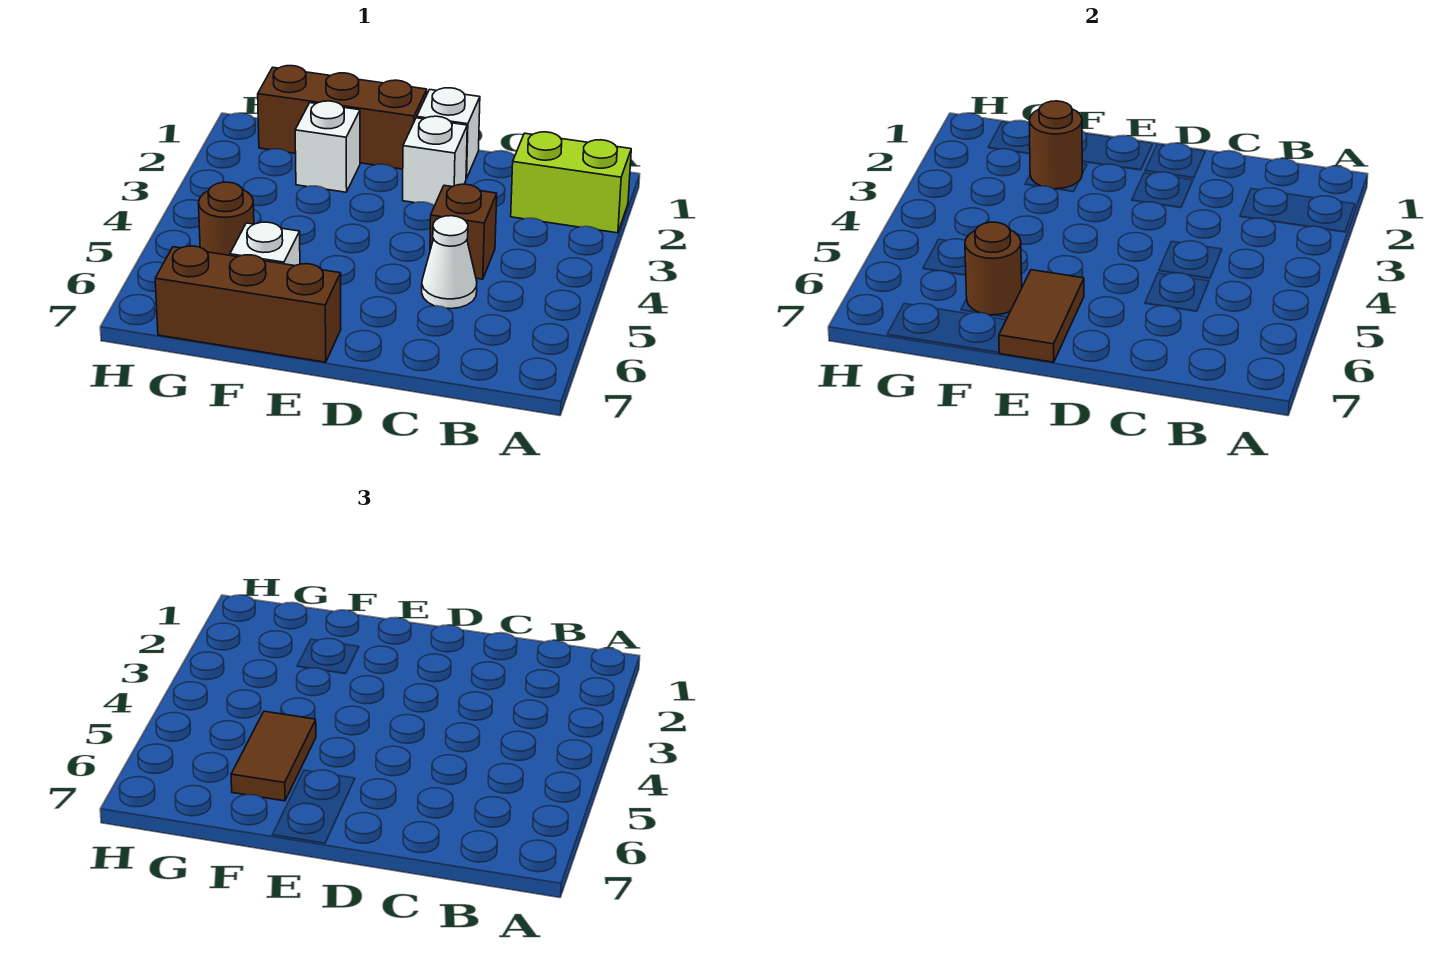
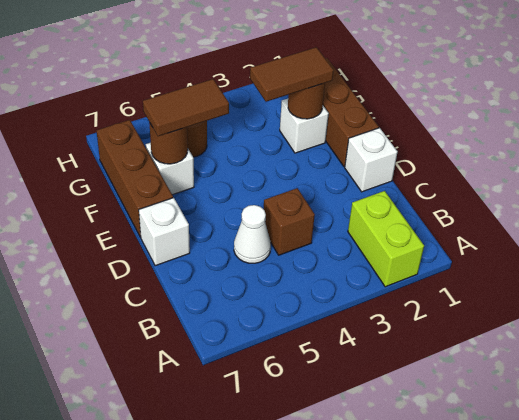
white brick D2 level 1 -> white brick D7 level 1
brown tile E6:E7 level 2 -> brown tile F2:F3 level 3

